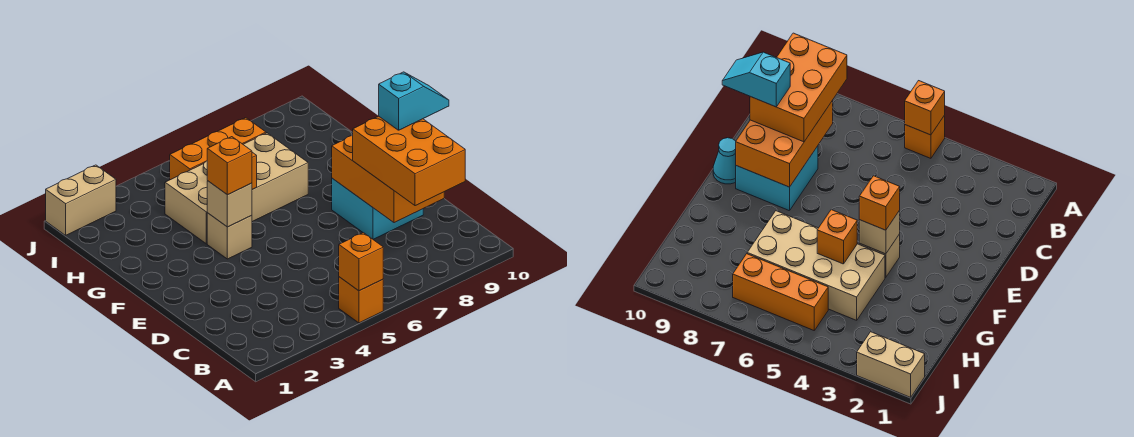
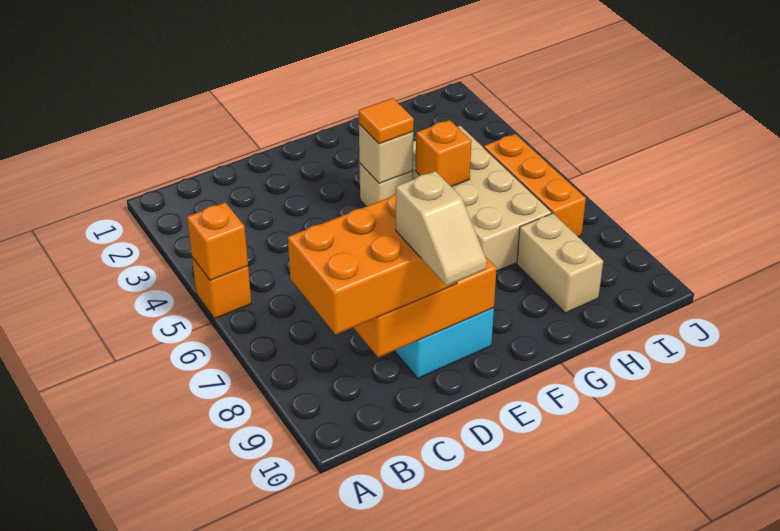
cyan slope D9:D10 level 4 top 9 -> tan slope D9:D10 level 4 top 9
cyan cone E10 level 1 -> none
orange brick F4 level 3 -> orange tile F4 level 3
tan brick J1:J2 level 1 -> tan brick H8:H9 level 1

